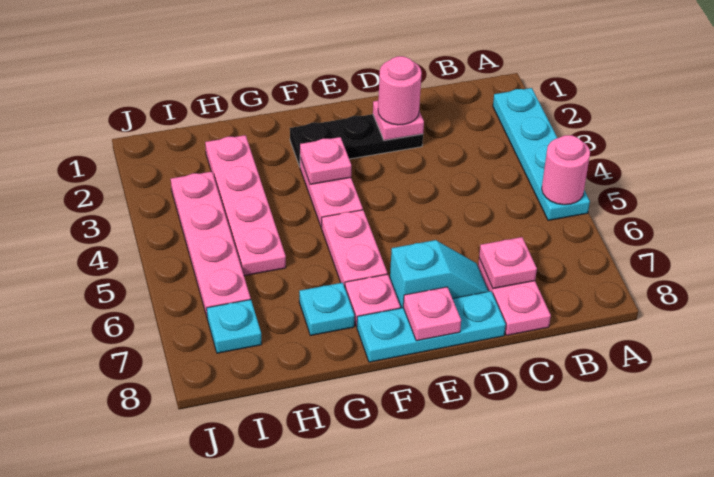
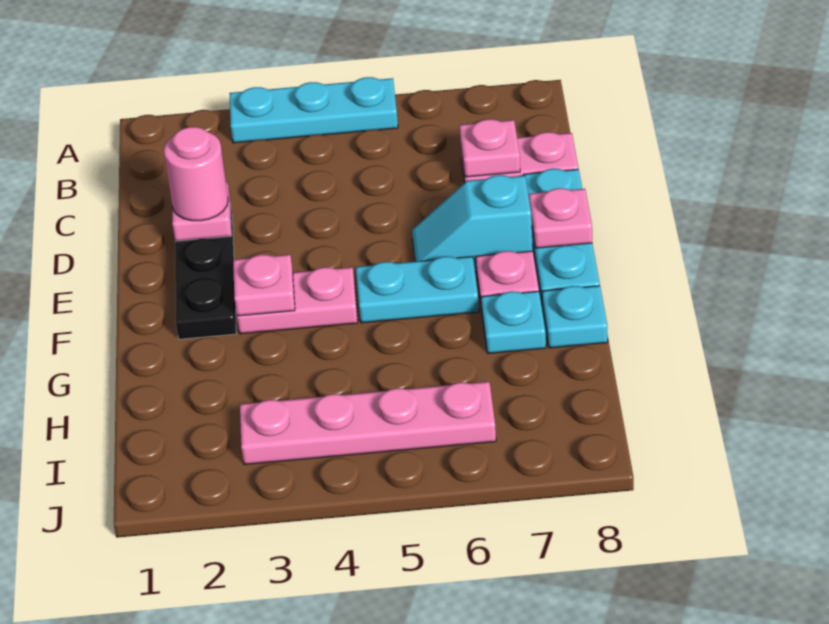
cyan plate A2:A5 level 1 -> cyan plate A3:A5 level 1
pink round brick A5 level 2 -> none
cyan slope D7:E7 level 1 top E -> cyan slope E6:E7 level 1 top 7
pink plate F5:F6 level 1 -> cyan plate F5:F6 level 1
pink plate H2:H5 level 1 -> none
cyan plate I7 level 1 -> cyan plate G8 level 1

